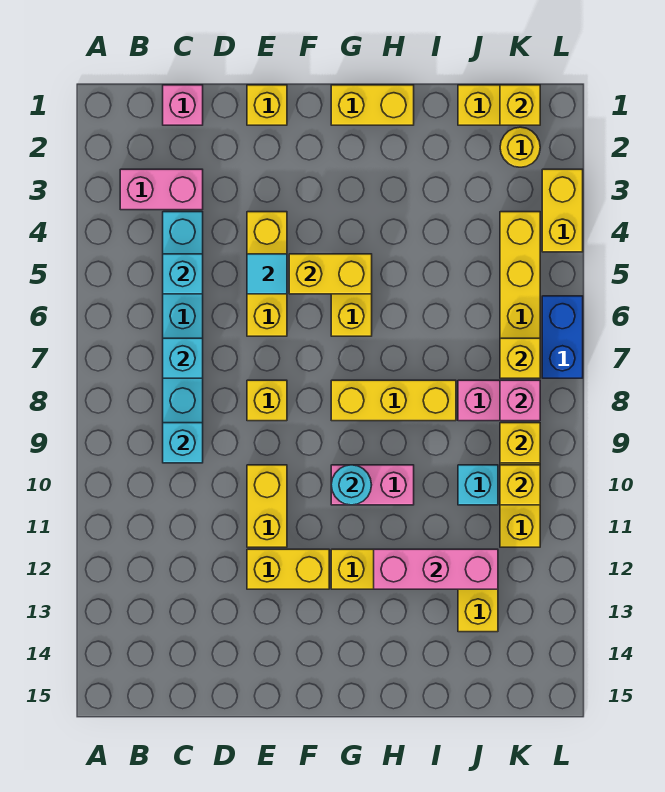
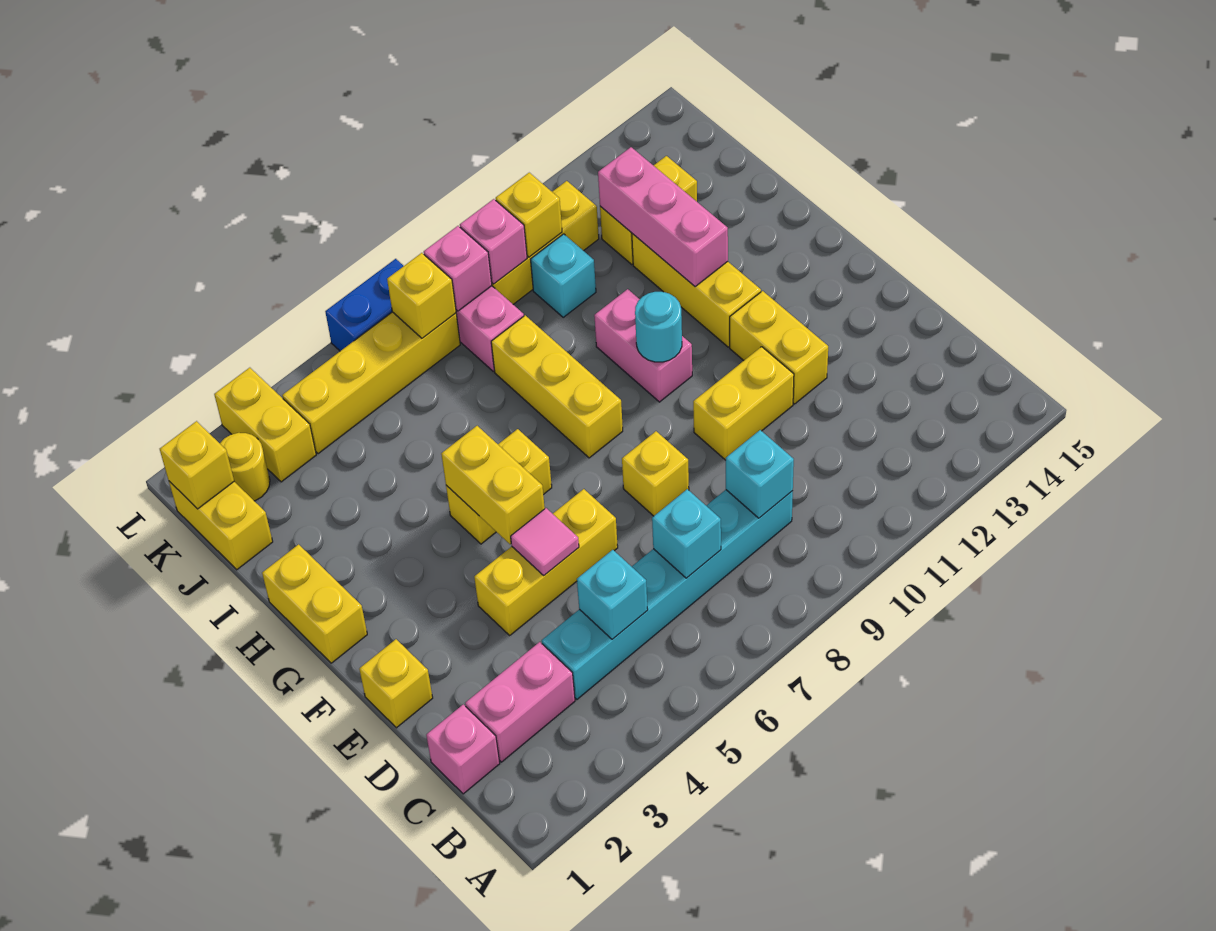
pink brick B3:C3 level 1 -> pink brick C2:C3 level 1
cyan tile E5 level 2 -> pink tile E5 level 2
yellow brick K9 level 2 -> pink brick K9 level 2
yellow brick L3:L4 level 1 -> yellow brick K3:L3 level 1

